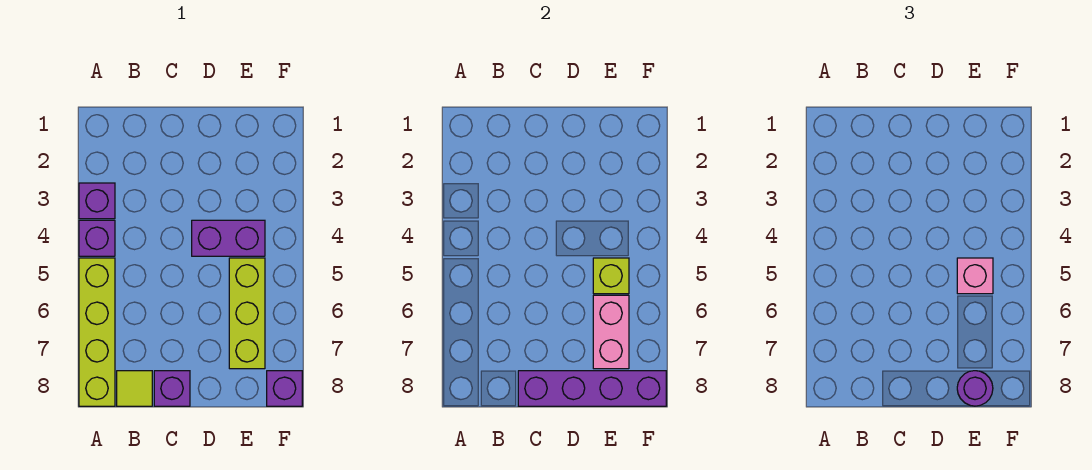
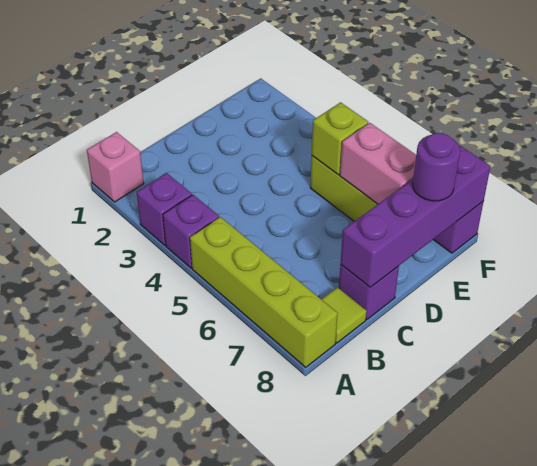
purple brick D4:E4 level 1 -> none
pink brick E5 level 3 -> pink brick A1 level 1

